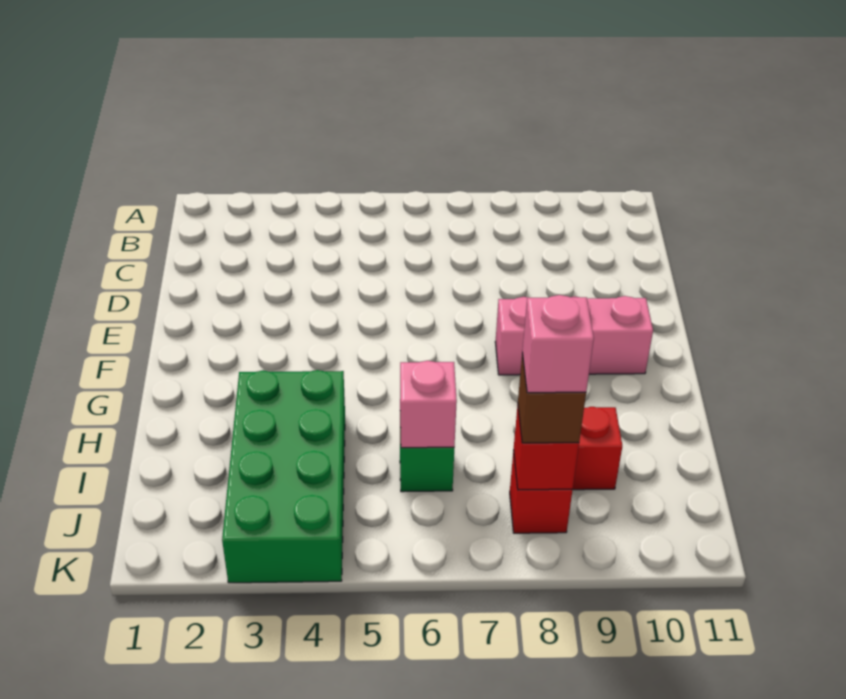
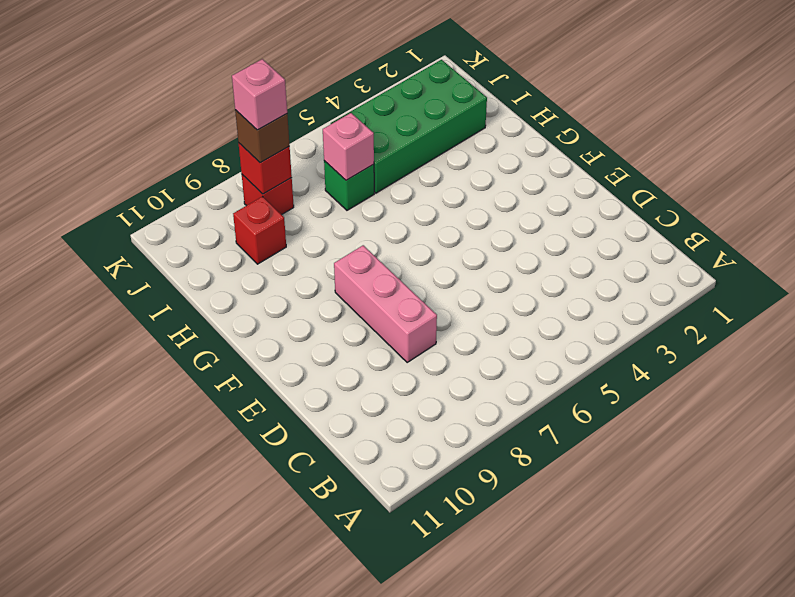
pink brick F8:F10 level 1 -> pink brick D8:F8 level 1
green brick H3:K4 level 1 -> green brick I2:J5 level 1

